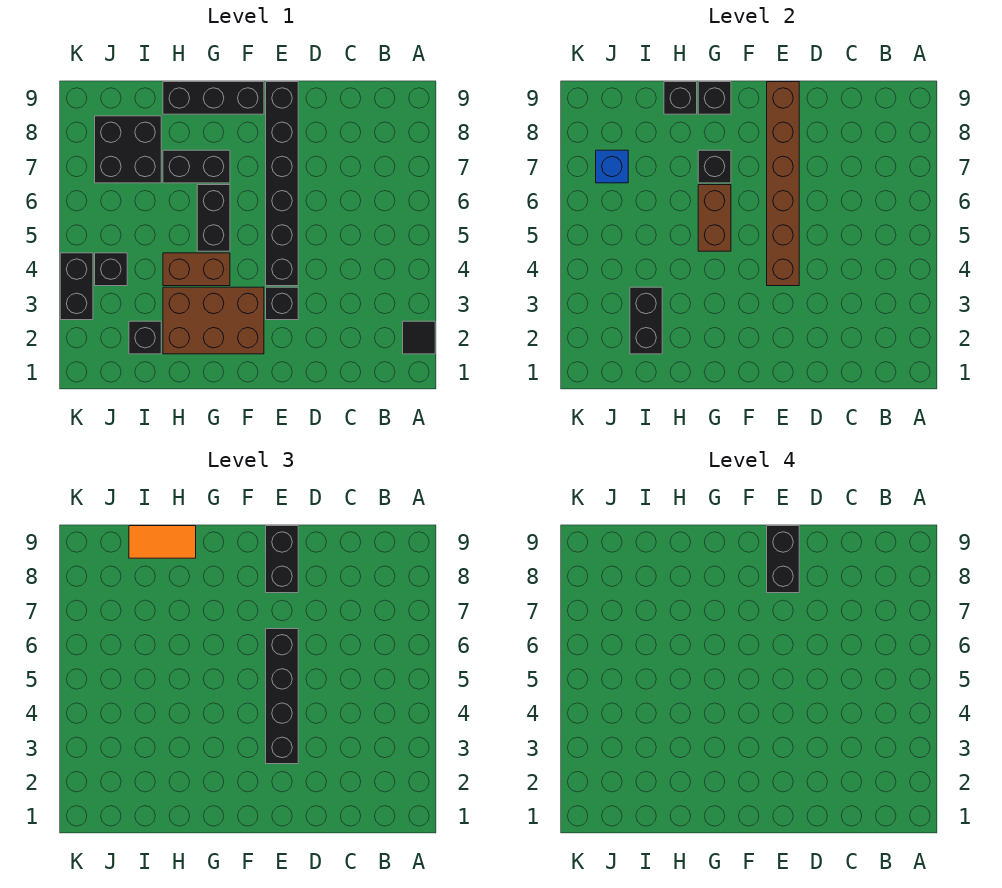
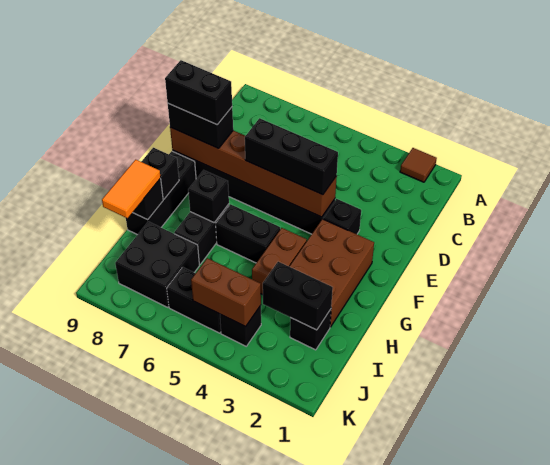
black tile A2 level 1 -> brown tile A2 level 1
black brick E3:E6 level 3 -> black brick E4:E6 level 3
brown brick G5:G6 level 2 -> brown brick J4:J5 level 2
blue brick J7 level 2 -> none
black brick K3:K4 level 1 -> black brick J5:J6 level 1

